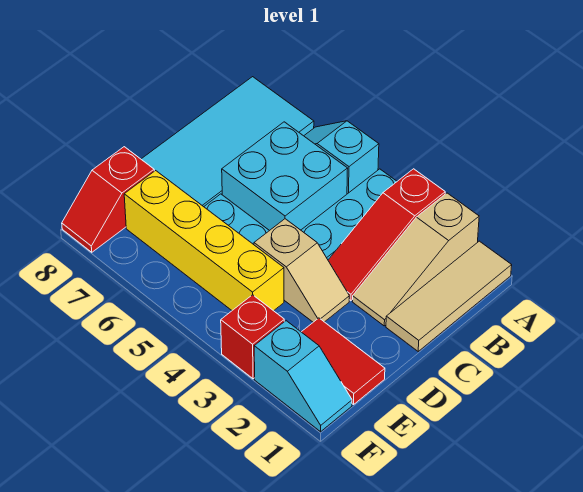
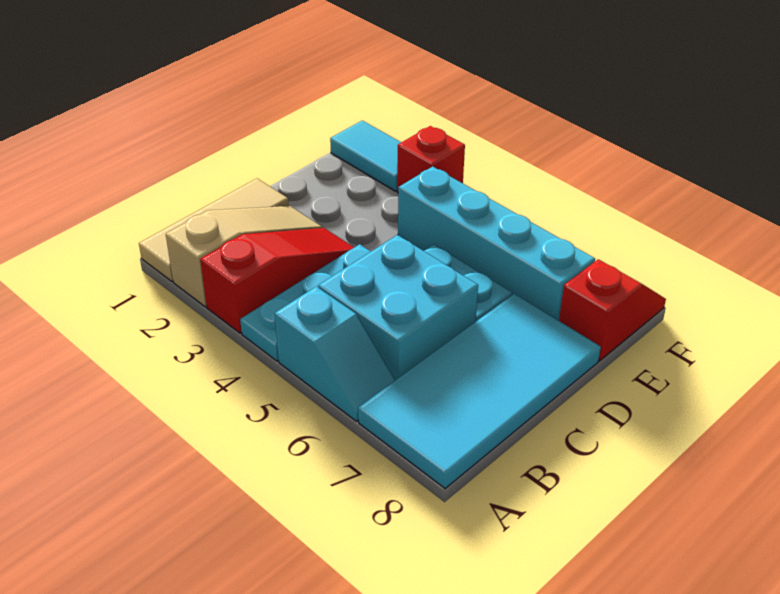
tan slope D3:D4 level 1 top 4 -> none
red tile E1:E2 level 1 -> none
yellow brick E4:E7 level 1 -> cyan brick E4:E7 level 1
cyan slope F1:F2 level 1 top 2 -> cyan tile F1:F2 level 1

